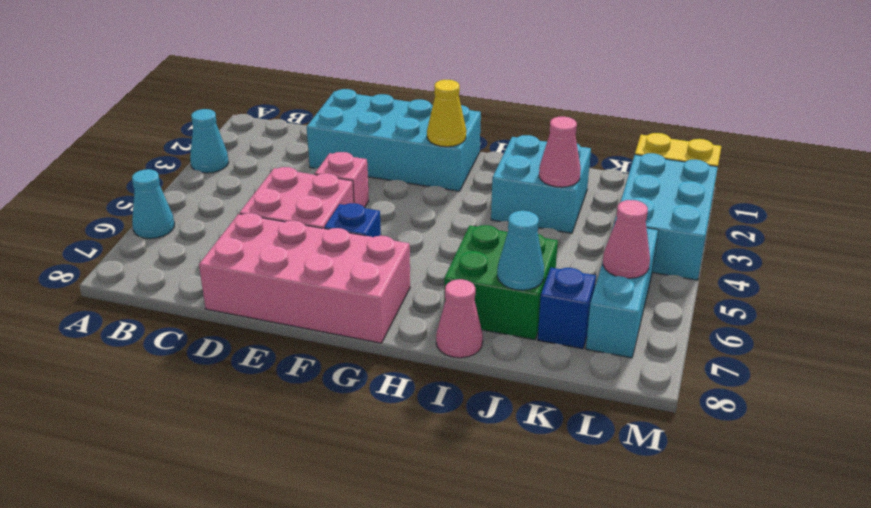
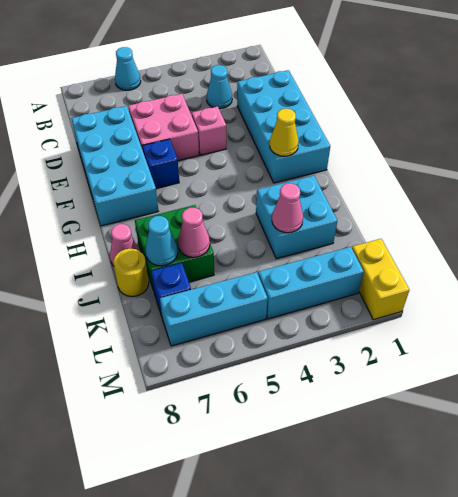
cyan cone A3 level 1 -> cyan cone C3 level 1
pink brick D7:G8 level 1 -> cyan brick D7:G8 level 1
none -> yellow round brick J8 level 1
cyan brick L2:M4 level 1 -> cyan brick L2:L4 level 1
pink cone L6 level 2 -> pink cone J6 level 2

